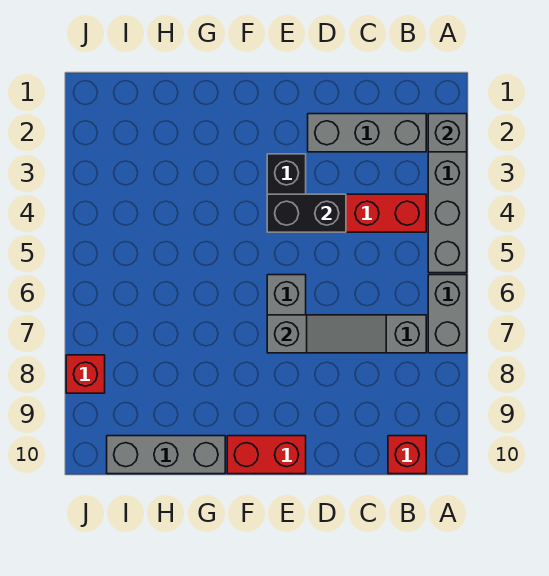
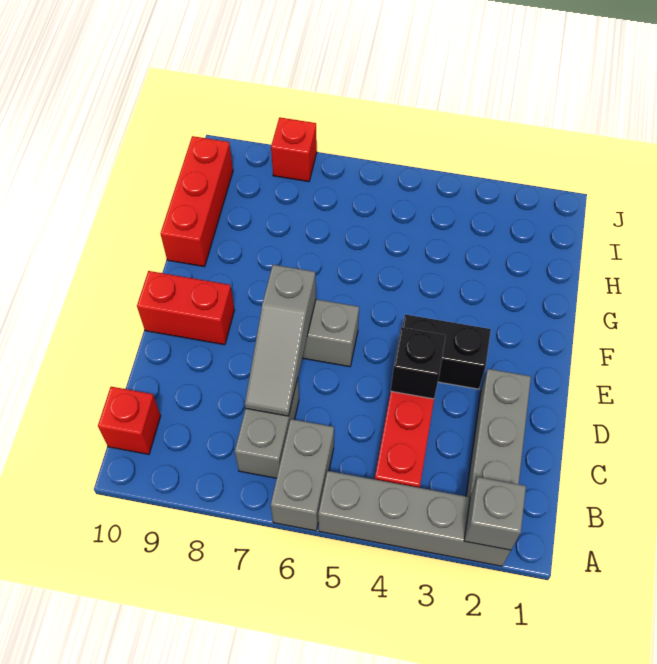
grey brick A6:A7 level 1 -> grey brick A6:B6 level 1
black brick D4:E4 level 2 -> black brick D4 level 2
red brick E10:F10 level 1 -> red brick E9:E10 level 1
grey brick G10:I10 level 1 -> red brick G10:I10 level 1

